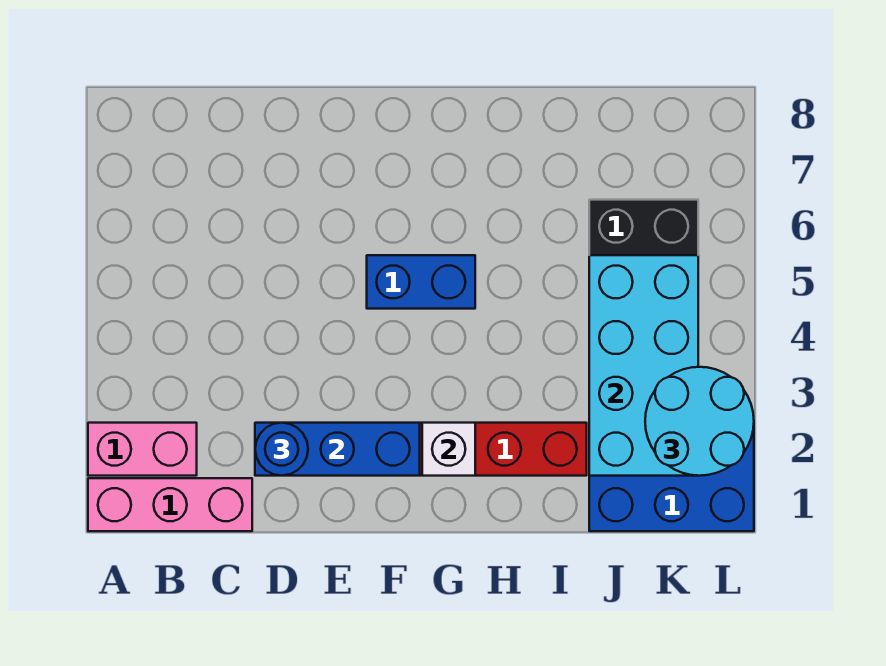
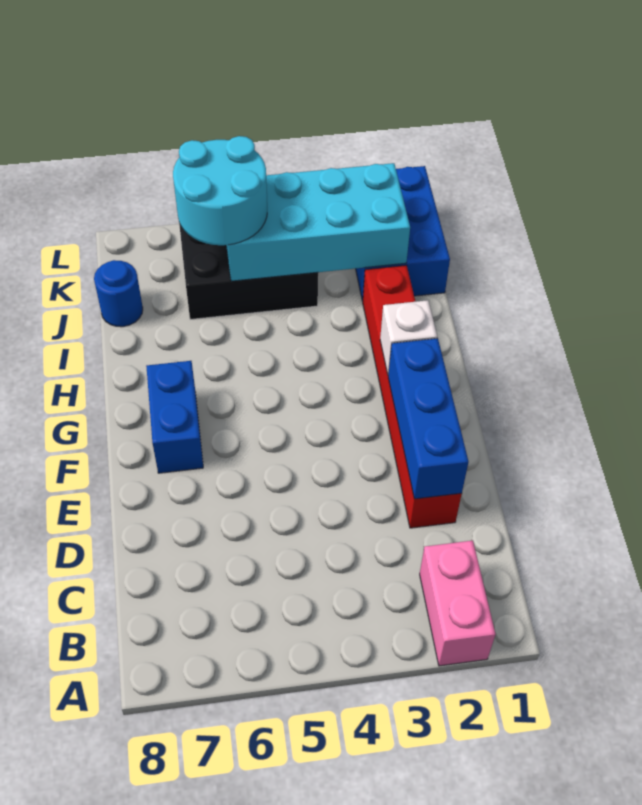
pink brick A1:C1 level 1 -> none
blue round brick D2 level 3 -> blue round brick J8 level 1
blue brick F5:G5 level 1 -> blue brick F7:G7 level 1
cyan round brick K2:L3 level 3 -> cyan round brick J5:K6 level 3

